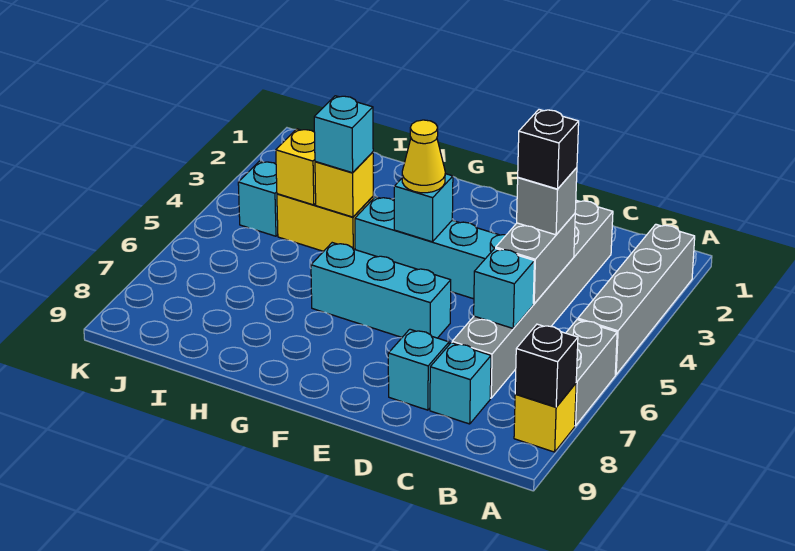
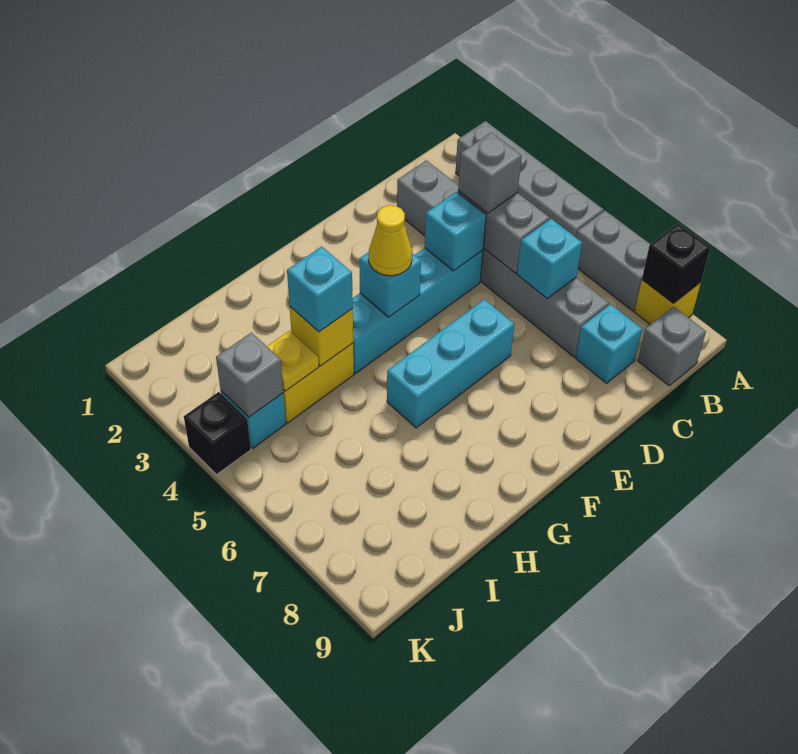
none -> grey brick B9 level 1
black brick C4 level 4 -> black brick K4 level 1
cyan brick D8 level 1 -> cyan brick D4 level 2
yellow brick I4 level 2 -> yellow plate I4 level 2
none -> grey brick J4 level 2

